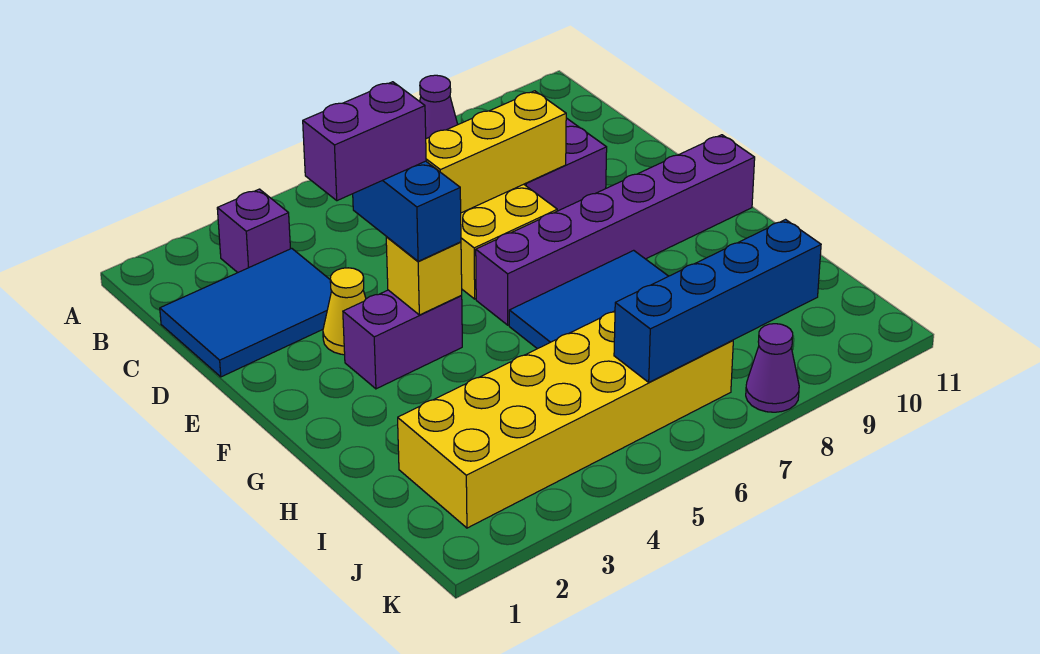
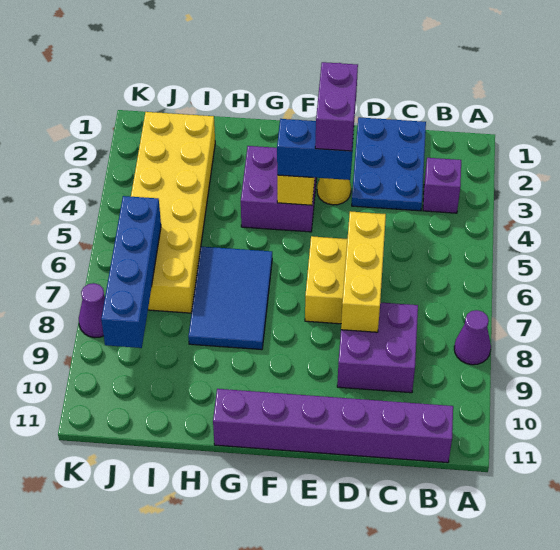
blue tile C1:D3 level 1 -> blue plate C1:D3 level 1
purple brick F3:F4 level 1 -> purple brick F3:G4 level 1
purple brick F6:F11 level 1 -> purple brick B11:G11 level 1

